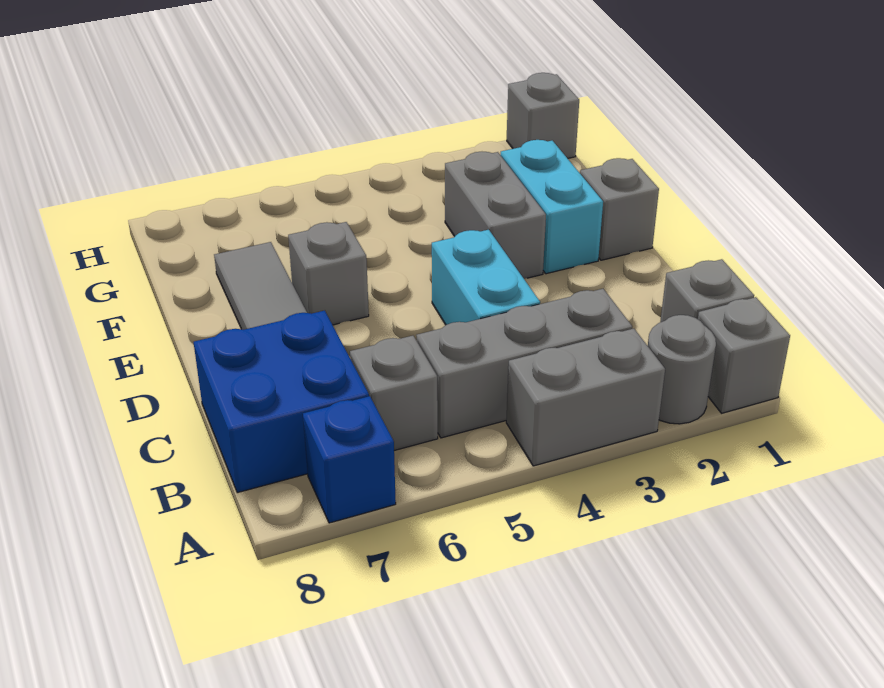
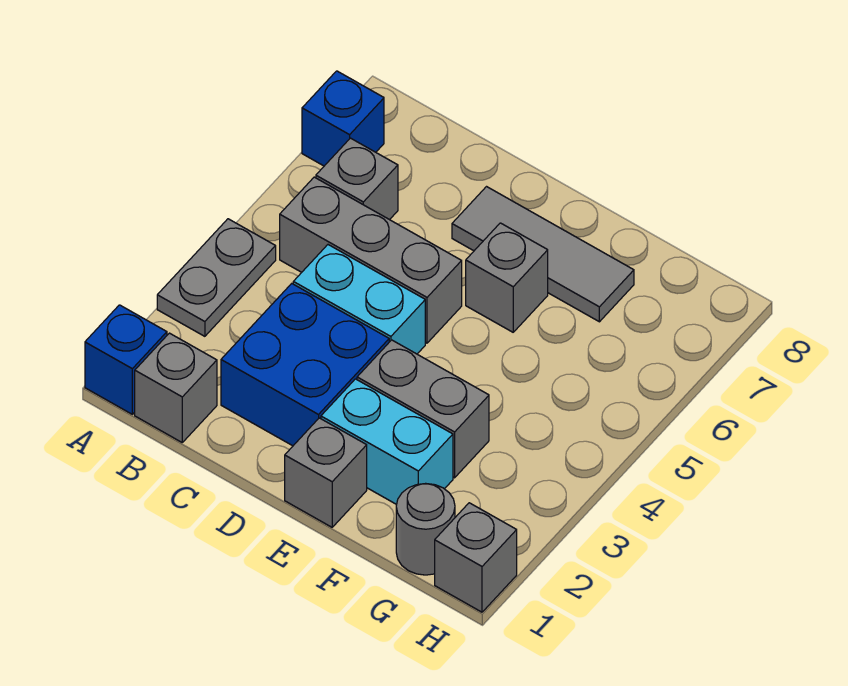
grey brick A1 level 1 -> blue brick A1 level 1
grey round brick A2 level 1 -> grey round brick G1 level 1
grey brick A3:A4 level 1 -> grey plate A3:A4 level 1
grey brick B3:B5 level 1 -> grey brick B5:D5 level 1
blue brick B7:C8 level 1 -> blue brick C2:D3 level 1

